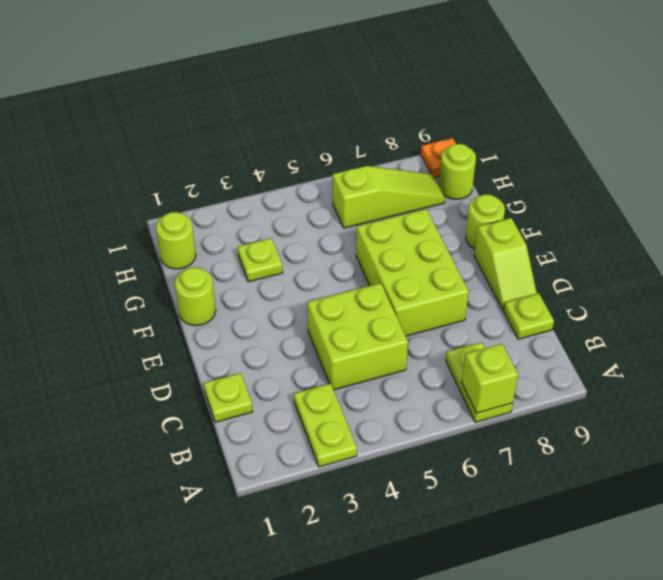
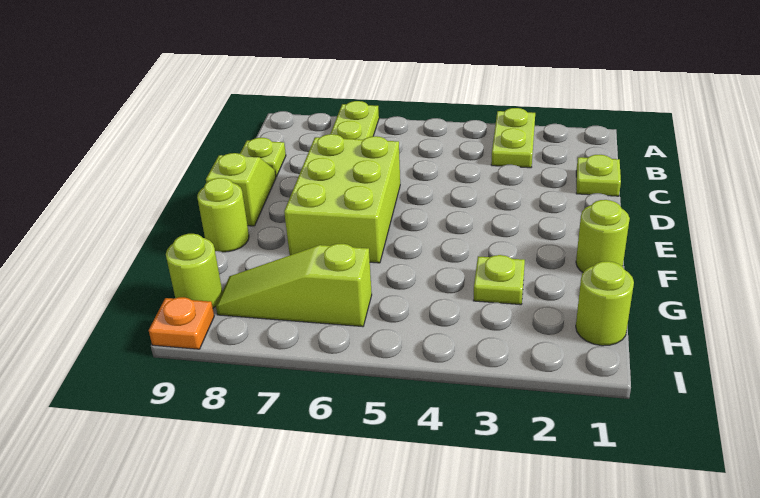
lime brick A7 level 2 -> none
lime brick C4:D5 level 1 -> none

